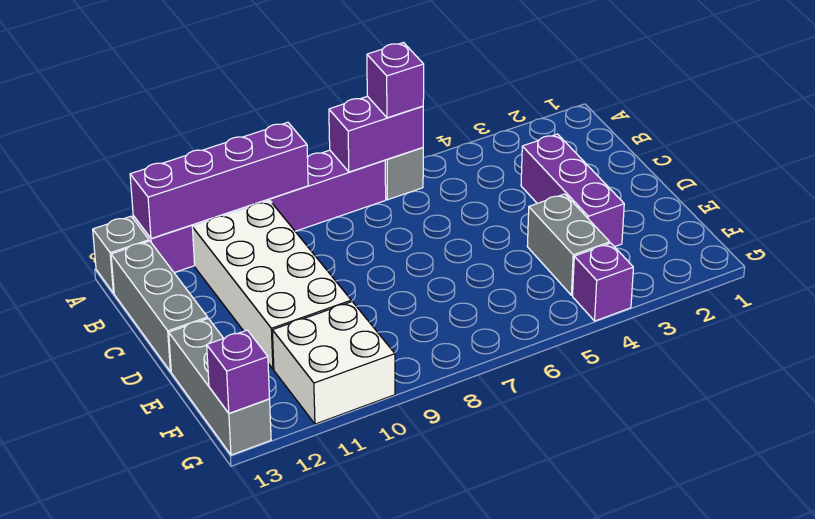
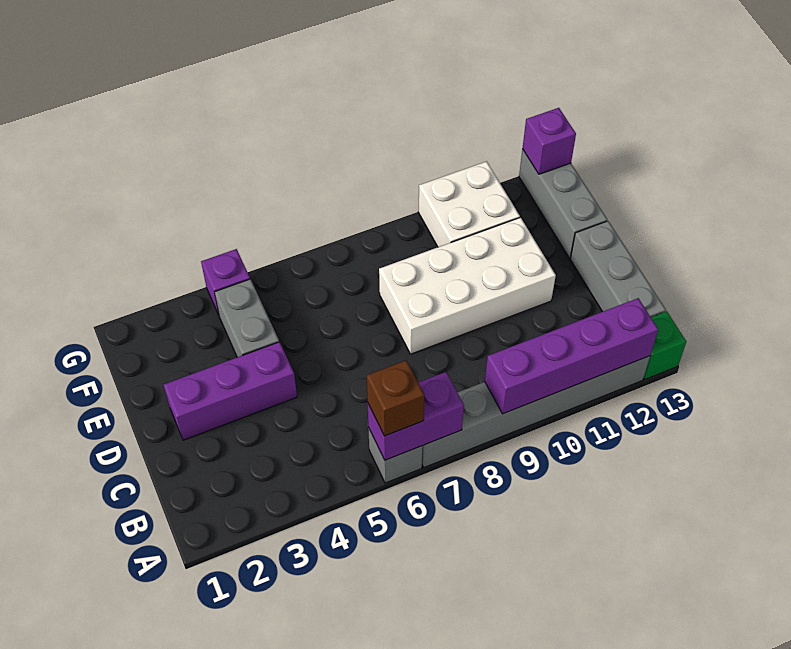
purple brick A6 level 3 -> brown brick A6 level 3
purple brick A7:A12 level 1 -> grey brick A7:A12 level 1
grey brick A13 level 1 -> green brick A13 level 1
white brick B10:E11 level 1 -> white brick D8:E11 level 1
purple brick C3:E3 level 1 -> purple brick D2:D4 level 1

